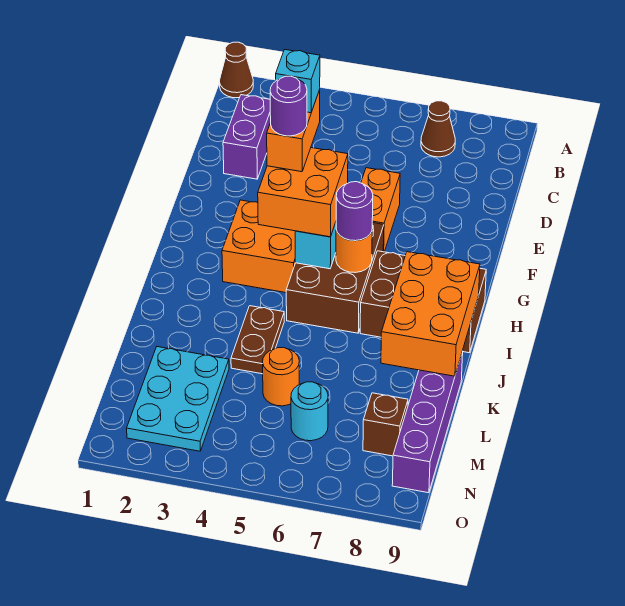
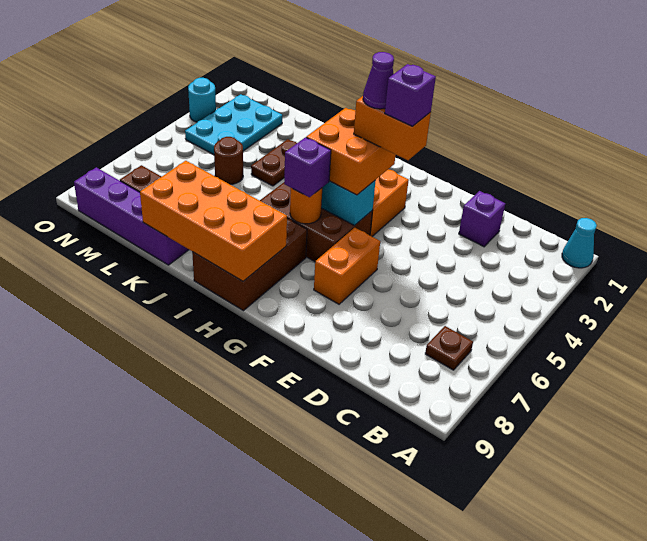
brown cone A1 level 1 -> cyan cone A1 level 1
brown cone B7 level 1 -> brown plate B7 level 1
purple brick C2:D2 level 1 -> purple brick D2 level 1
orange brick E6:F6 level 1 -> orange brick F6:F7 level 1
cyan brick F4 level 5 -> purple brick F4 level 5
purple round brick G4 level 5 -> purple cone G4 level 5
purple round brick H6 level 3 -> purple brick H6 level 3
orange brick I8:K9 level 2 -> orange brick H8:K9 level 2
brown plate J4:K4 level 1 -> brown plate K3:K4 level 1
cyan plate L2:N3 level 1 -> cyan plate M2:N4 level 1
orange round brick L5 level 1 -> brown round brick L5 level 1
cyan round brick M6 level 1 -> cyan round brick O3 level 1

